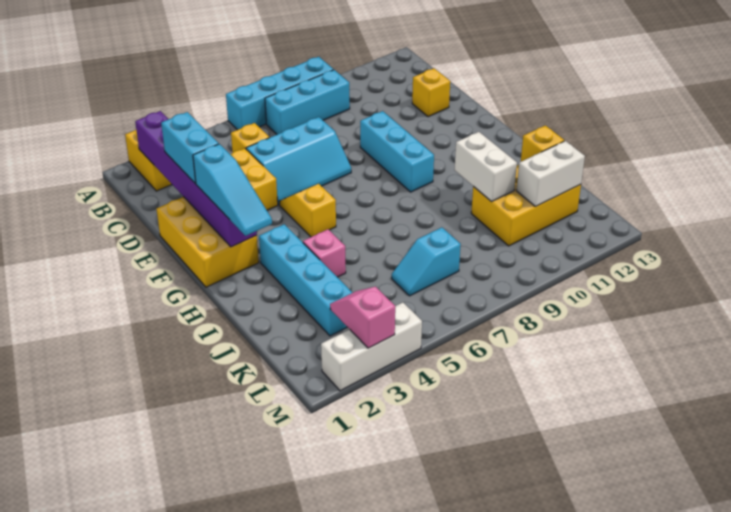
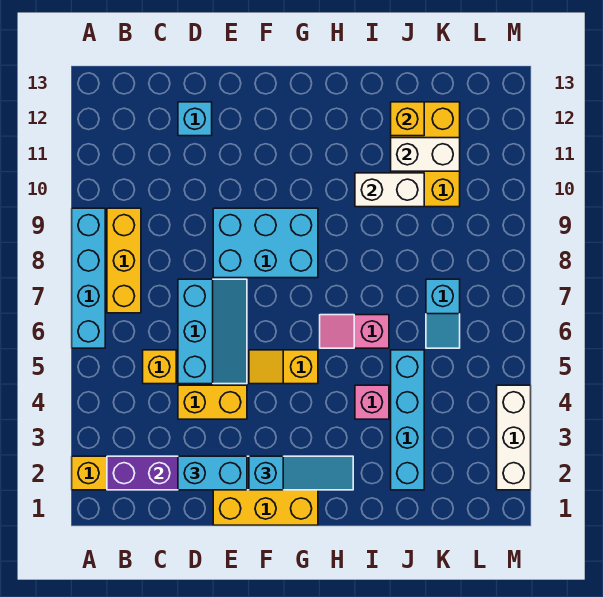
cyan brick B7:B9 level 1 -> yellow brick B7:B9 level 1
yellow brick D12 level 1 -> cyan brick D12 level 1
cyan brick E9:G9 level 1 -> cyan brick E8:G9 level 1
cyan brick H3:K3 level 1 -> cyan brick J2:J5 level 1
white brick K11:K12 level 2 -> white brick J11:K11 level 2
pink slope L3:M3 level 2 top M -> pink slope H6:I6 level 1 top I

